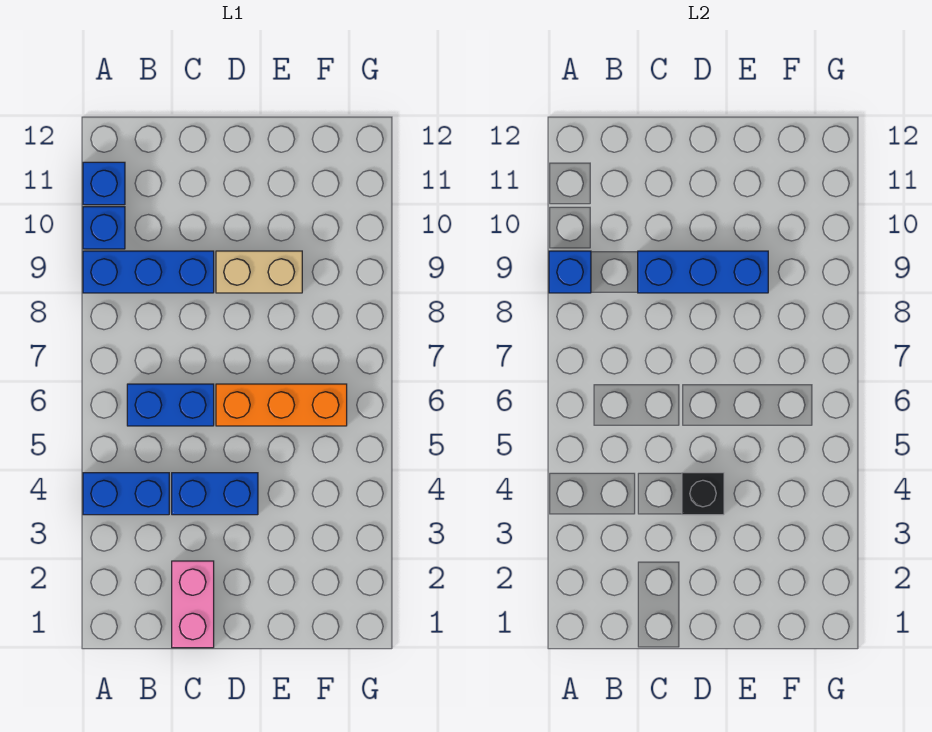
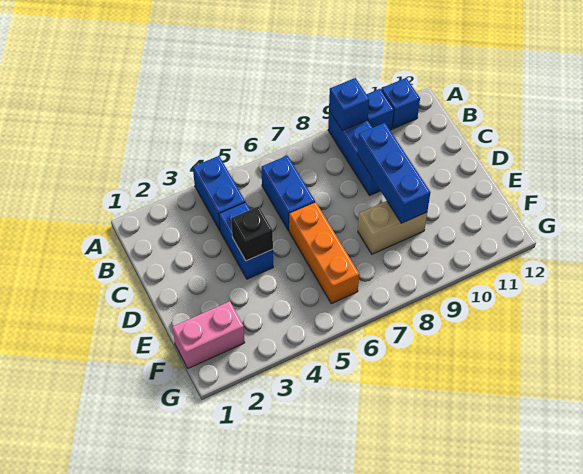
pink brick C1:C2 level 1 -> pink brick F1:F2 level 1
tan brick D9:E9 level 1 -> tan brick E8:E9 level 1

